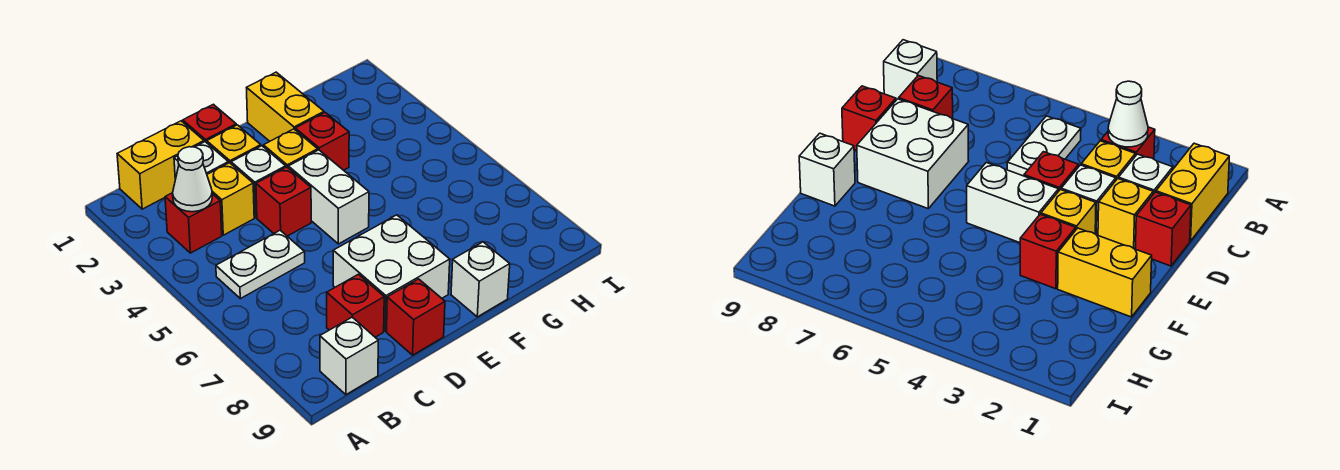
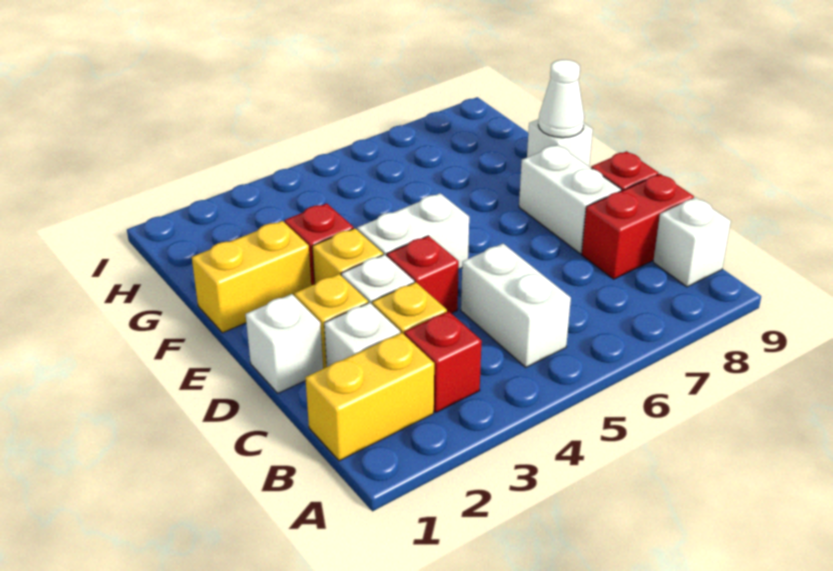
yellow brick B1:C1 level 1 -> yellow brick B1:B2 level 1
white cone B3 level 2 -> white cone F9 level 2
white plate B5:C5 level 1 -> white brick B5:C5 level 1
red brick C8 level 1 -> red brick C8:C9 level 1
red brick D1 level 1 -> white brick D1 level 1
white brick D7:E8 level 1 -> white brick D8:E8 level 1

